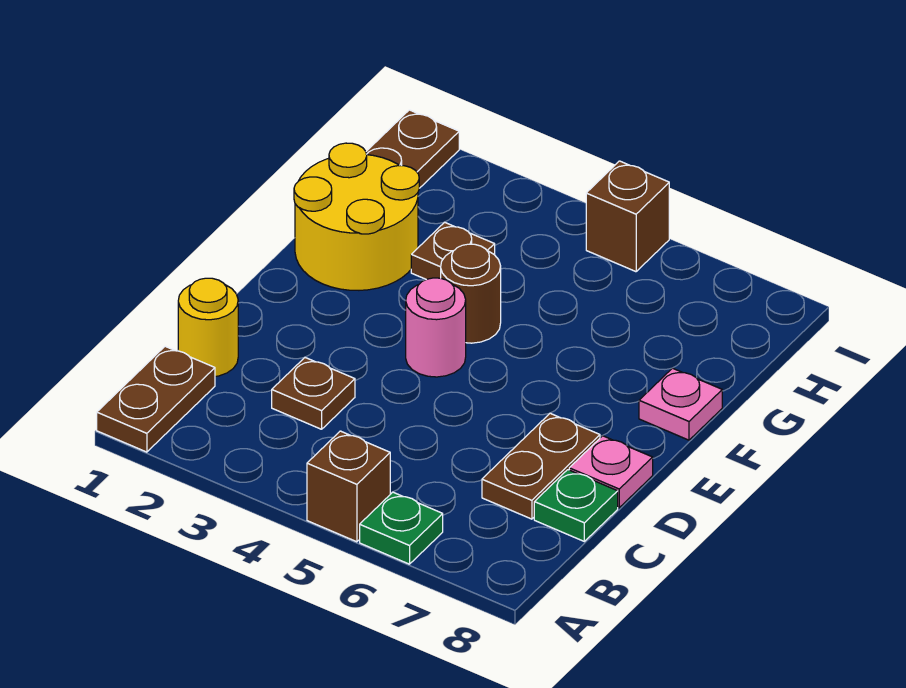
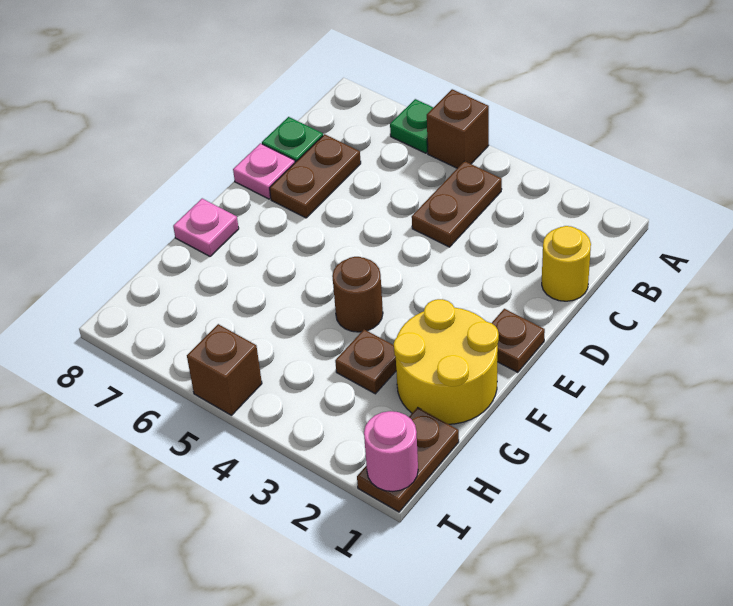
brown plate A1:B1 level 1 -> brown plate B4:C4 level 1
brown plate C3 level 1 -> brown plate E1 level 1
pink round brick E4 level 1 -> pink round brick I1 level 2

